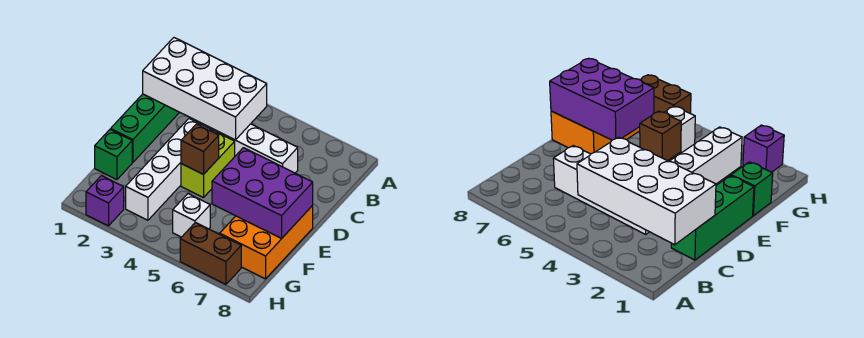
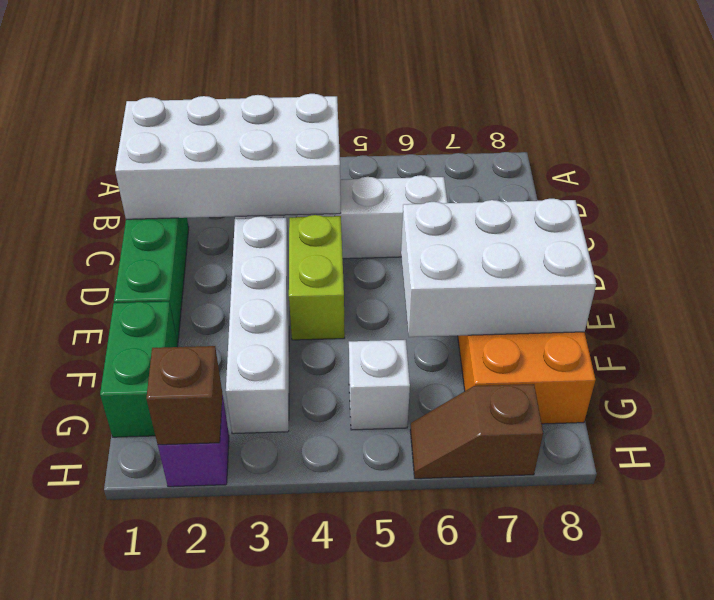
brown brick E4 level 2 -> brown brick H2 level 2
purple brick E6:F8 level 2 -> white brick E6:F8 level 2
green brick F1 level 1 -> green brick F1:G1 level 1
brown brick H6:H7 level 1 -> brown slope H6:H7 level 1 top 7

